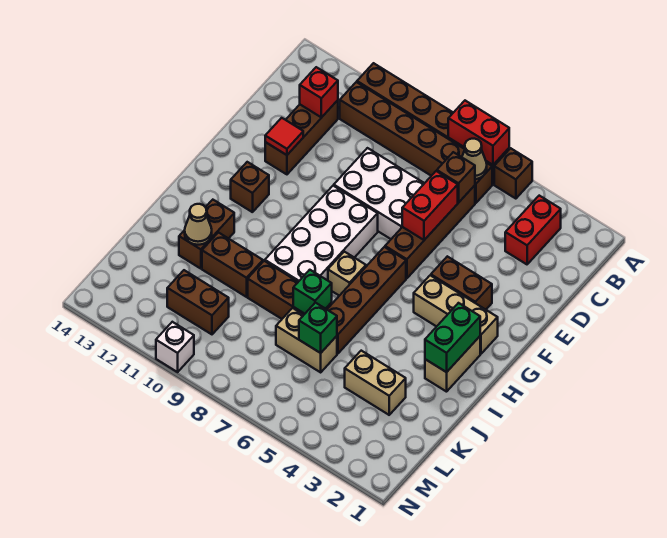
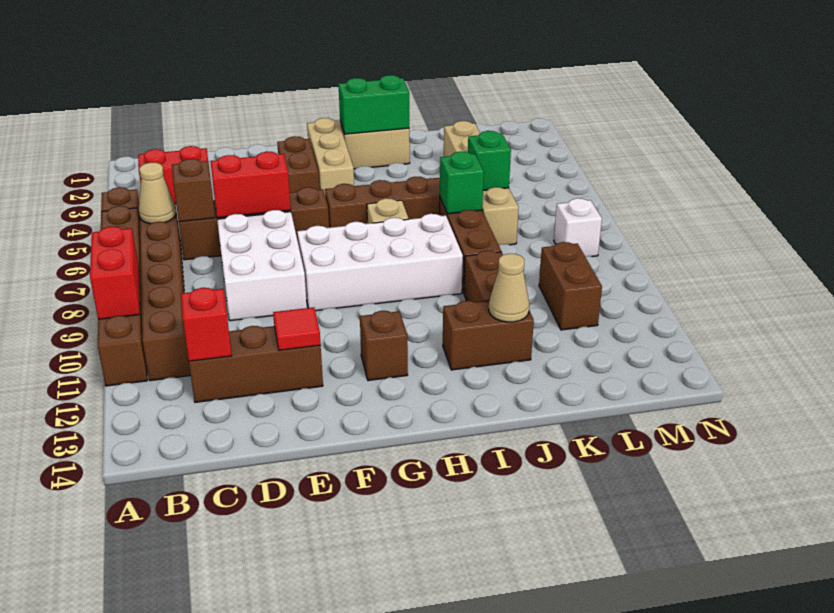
red brick A6:A7 level 2 -> red brick A9:A10 level 2
white brick N10 level 1 -> white brick M8 level 1

